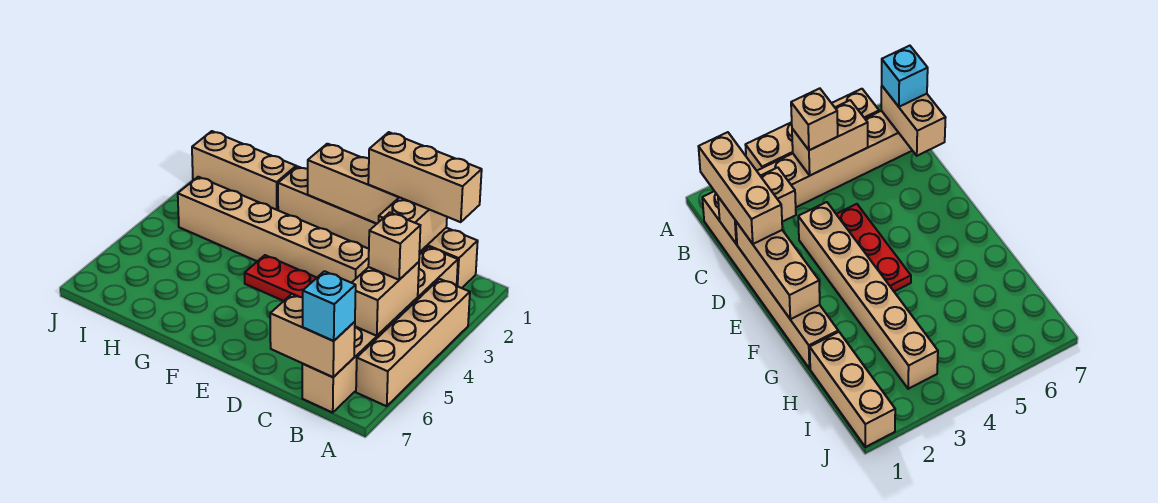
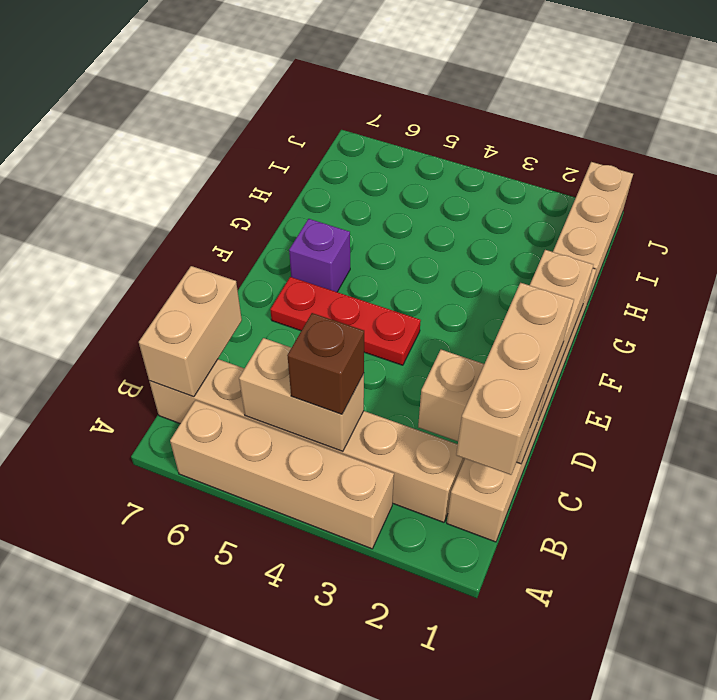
tan brick B4 level 3 -> brown brick B4 level 3
cyan brick B7 level 3 -> none
tan brick D3:I3 level 1 -> none
red plate D4:F4 level 1 -> red plate E4:E6 level 1
none -> purple brick F6 level 1

